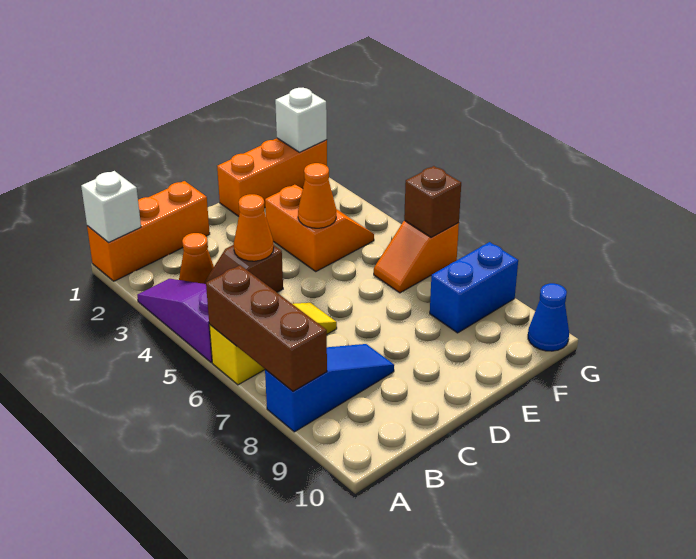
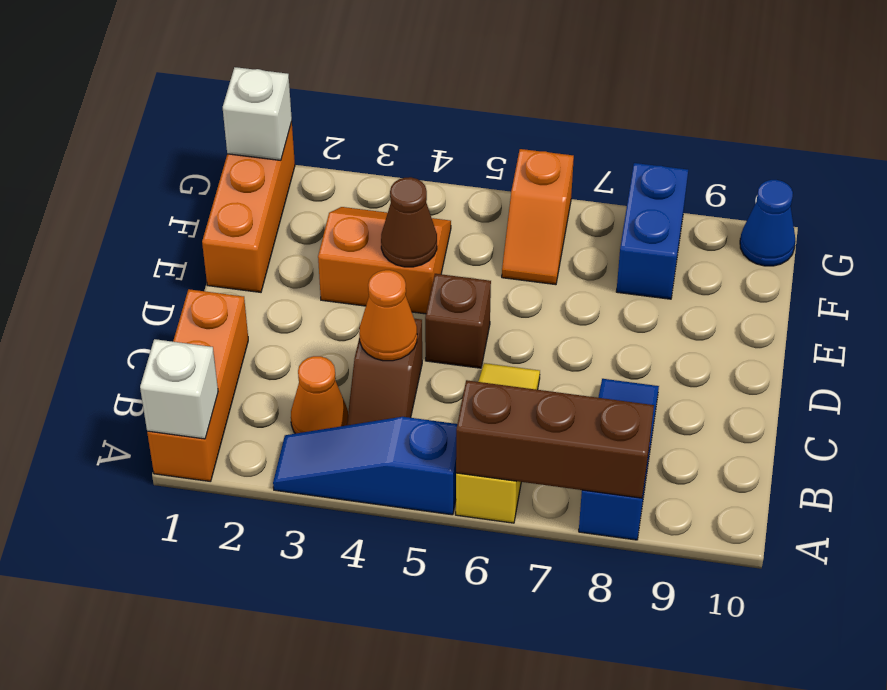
purple slope A3:A5 level 1 top 5 -> blue slope A3:A5 level 1 top 5
orange cone E4 level 2 -> brown cone E4 level 2
brown brick G6 level 2 -> brown brick D5 level 1

